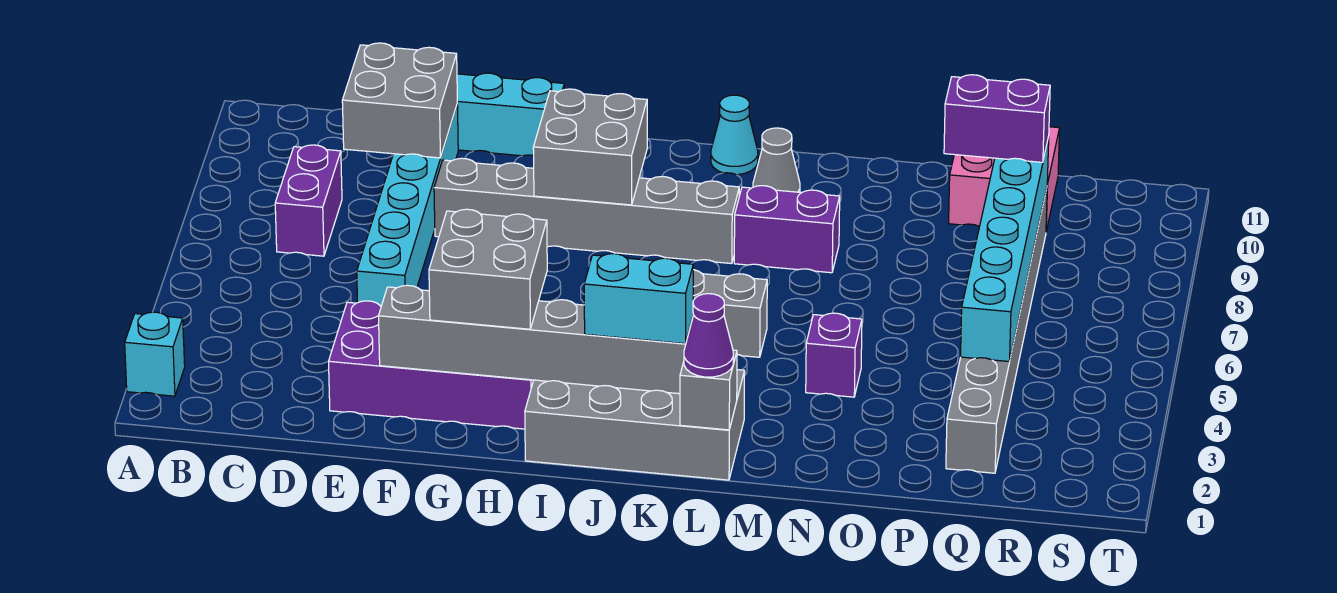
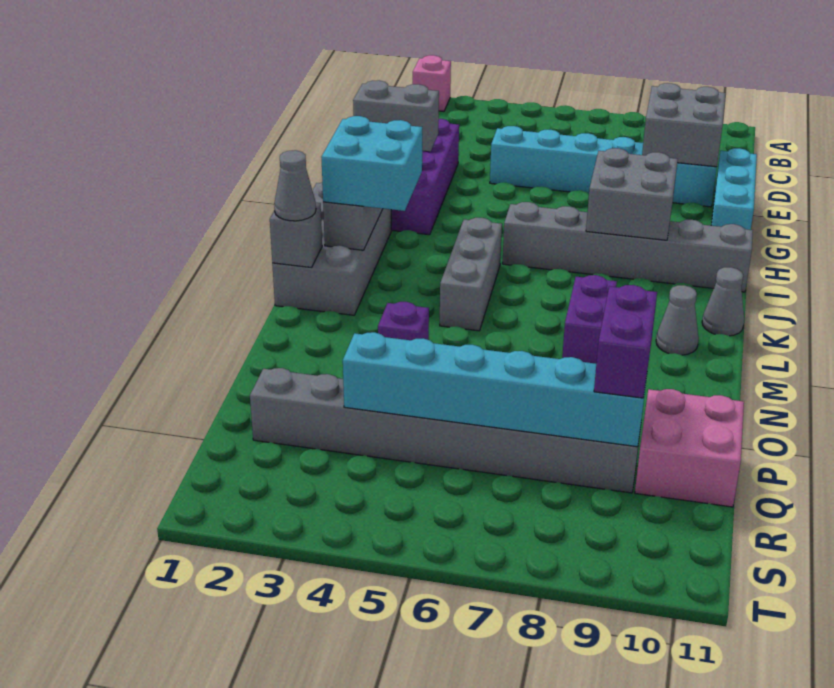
cyan brick A2 level 1 -> pink brick A2 level 1
purple brick C7:C8 level 1 -> none
grey brick F8:K8 level 1 -> grey brick I6:I11 level 1
grey brick G2:H3 level 3 -> grey brick H2:H3 level 3
cyan brick J2:K2 level 3 -> cyan brick J2:K3 level 3
cyan cone K11 level 1 -> grey cone K11 level 1
purple cone L1 level 3 -> grey cone L1 level 3

